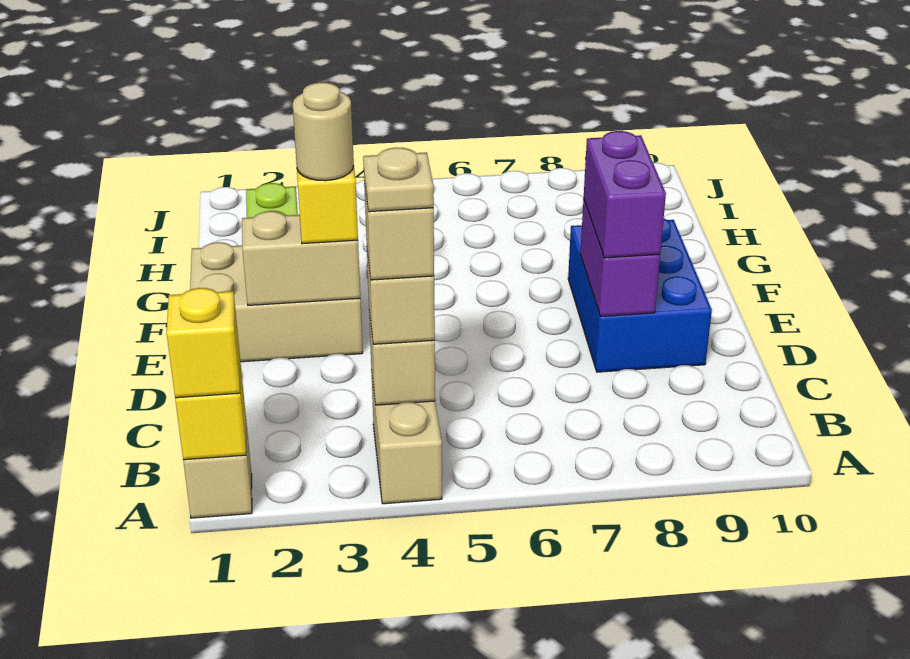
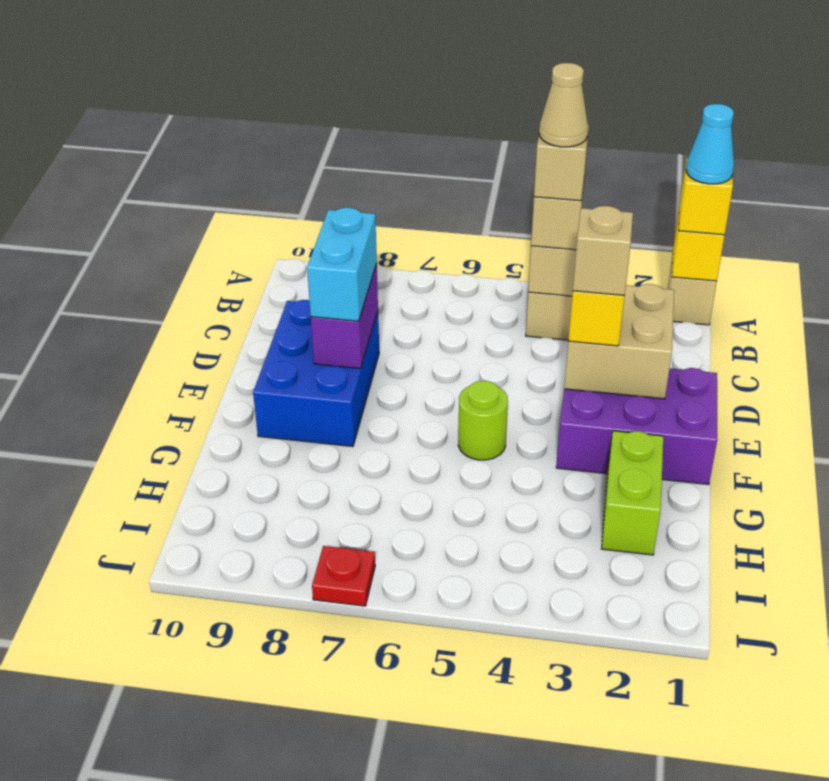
none -> cyan cone A1 level 4
tan plate B4 level 5 -> tan cone B4 level 5
purple brick D8:E8 level 3 -> cyan brick D8:E8 level 3
tan brick E1:F3 level 1 -> purple brick E1:F3 level 1
tan brick E2:E3 level 2 -> tan brick D2:E3 level 2
tan round brick E3 level 4 -> tan brick E3 level 4
none -> lime round brick F5 level 1
none -> red plate J7 level 1

